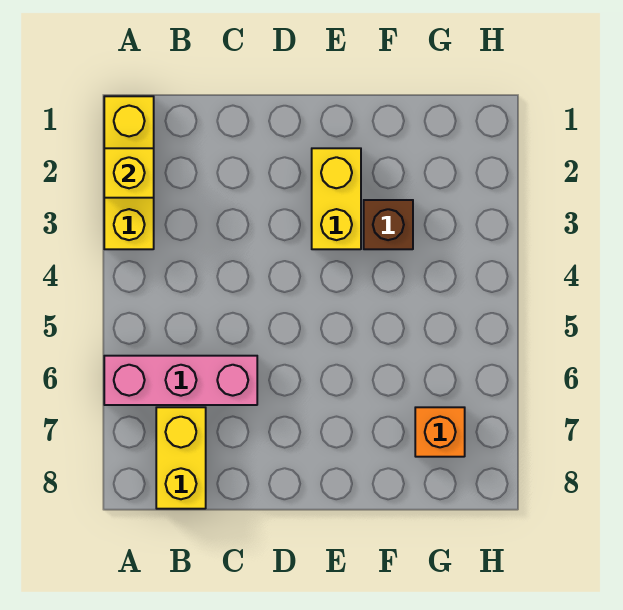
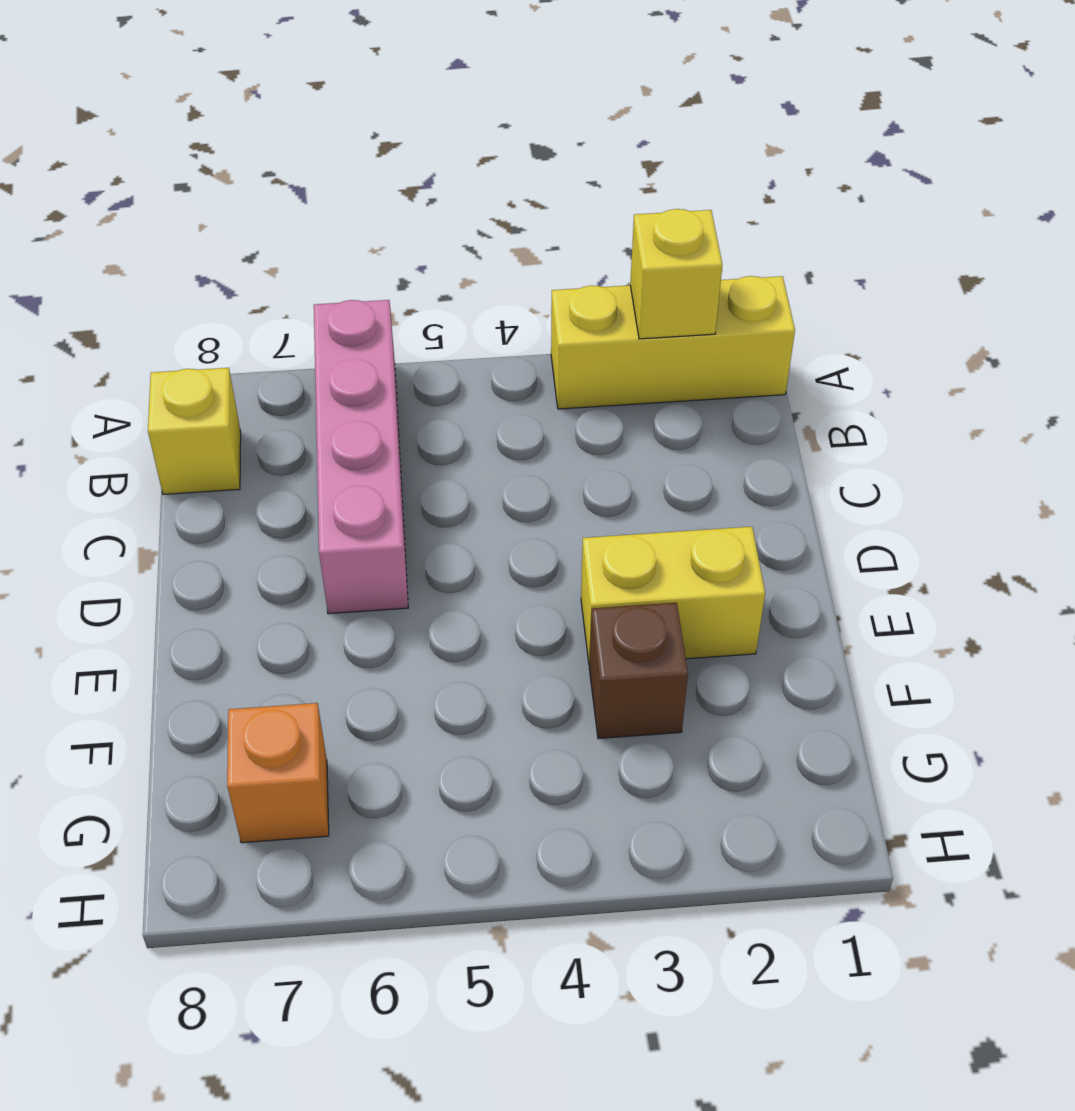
pink brick A6:C6 level 1 -> pink brick A6:D6 level 1
yellow brick B7:B8 level 1 -> yellow brick B8 level 1

